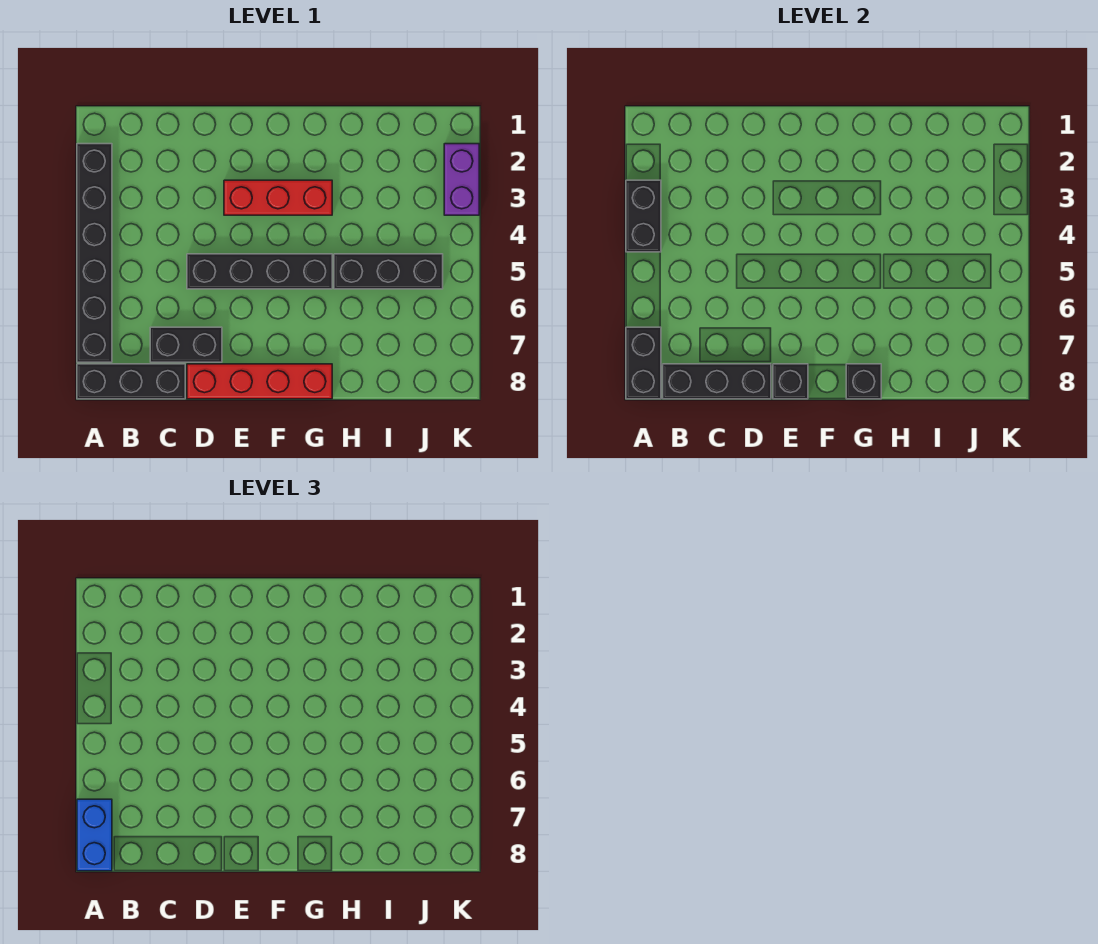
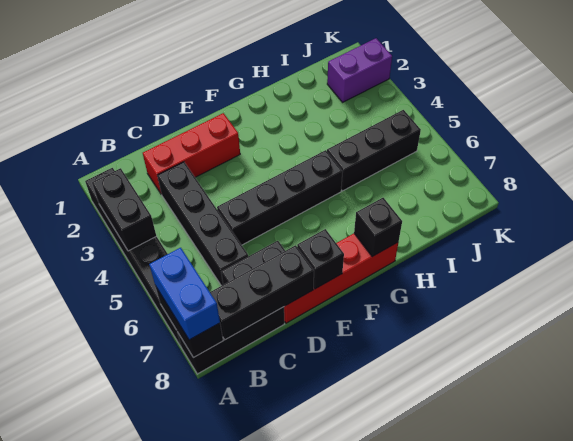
none -> black brick C3:C6 level 1
red brick E3:G3 level 1 -> red brick C2:E2 level 1
purple brick K2:K3 level 1 -> purple brick J2:K2 level 1

